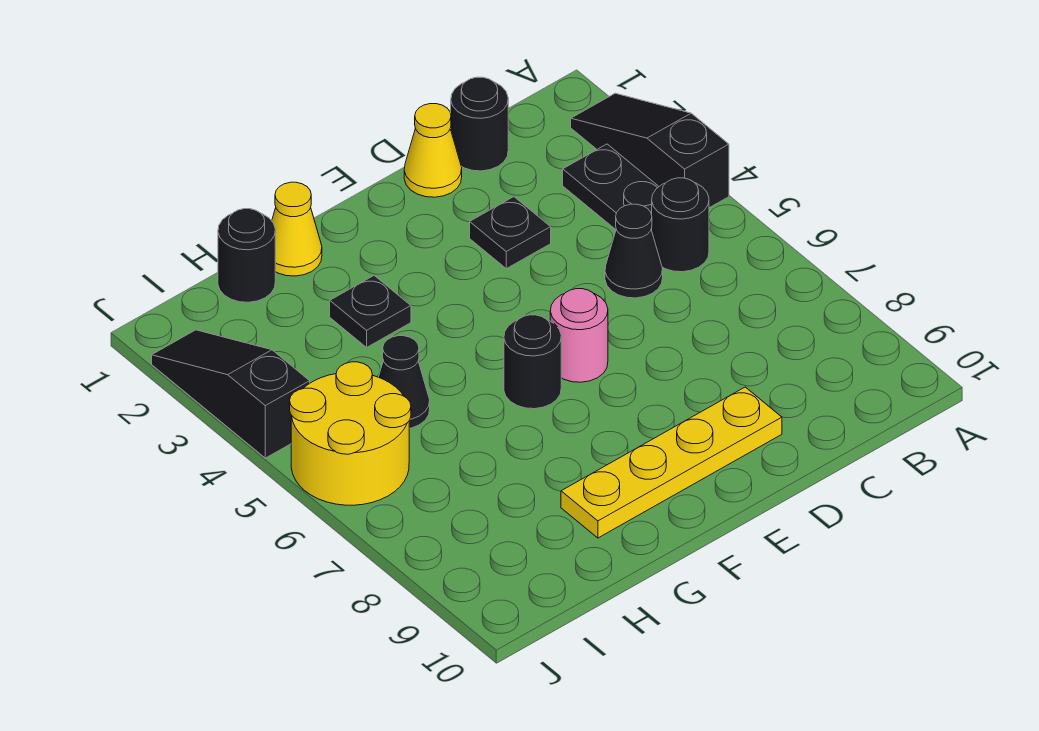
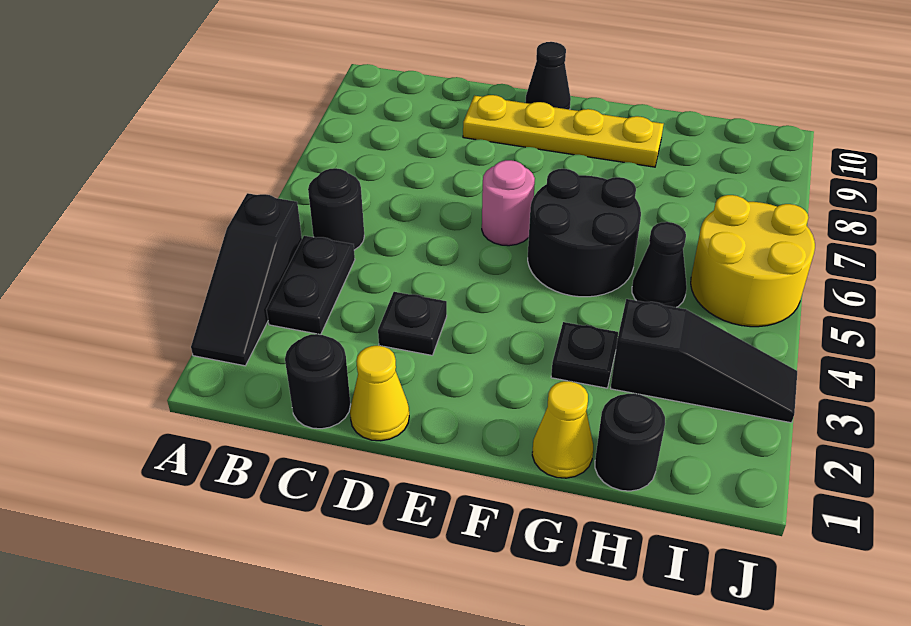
black cone C5 level 1 -> black cone E10 level 1
black round brick F6 level 1 -> black round brick F5:G6 level 1
black slope J2:J4 level 1 top 4 -> black slope H3:J3 level 1 top H

